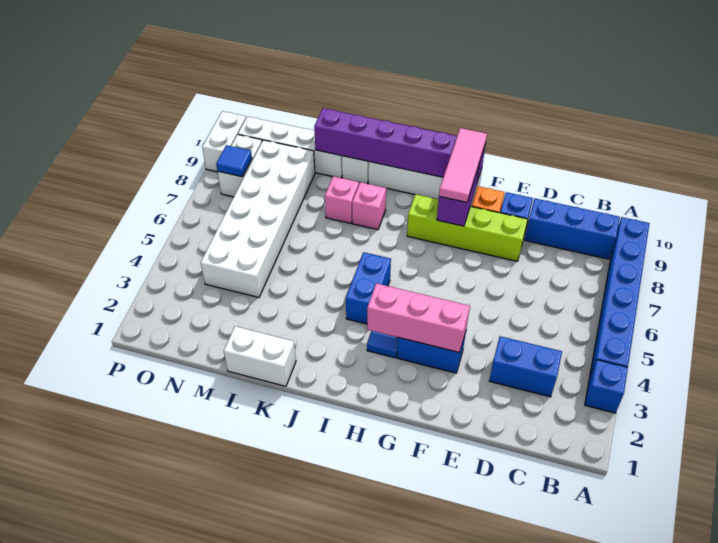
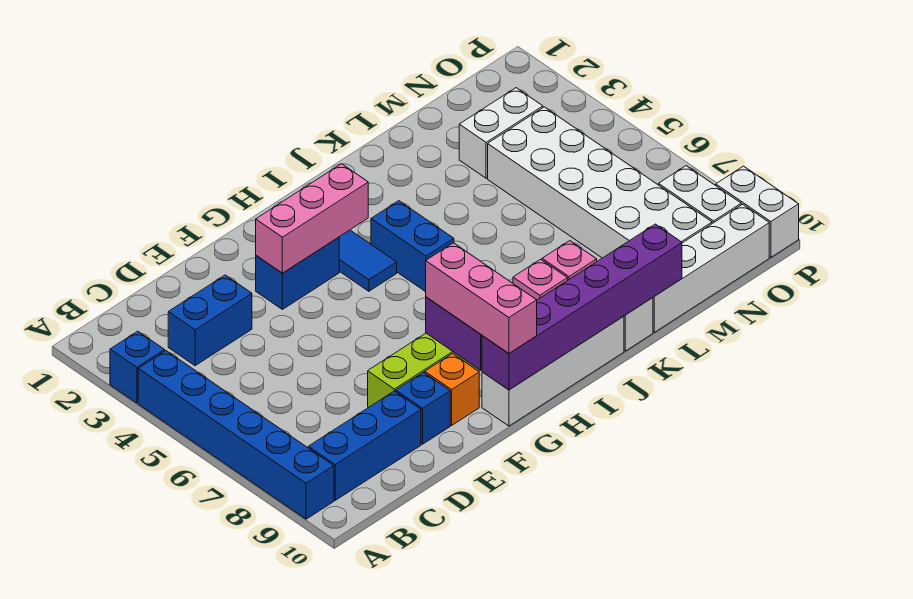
pink tile G8:G10 level 3 -> pink brick G8:G10 level 3
white brick K1:L1 level 1 -> white brick M3:N3 level 1
blue tile O8 level 2 -> none

